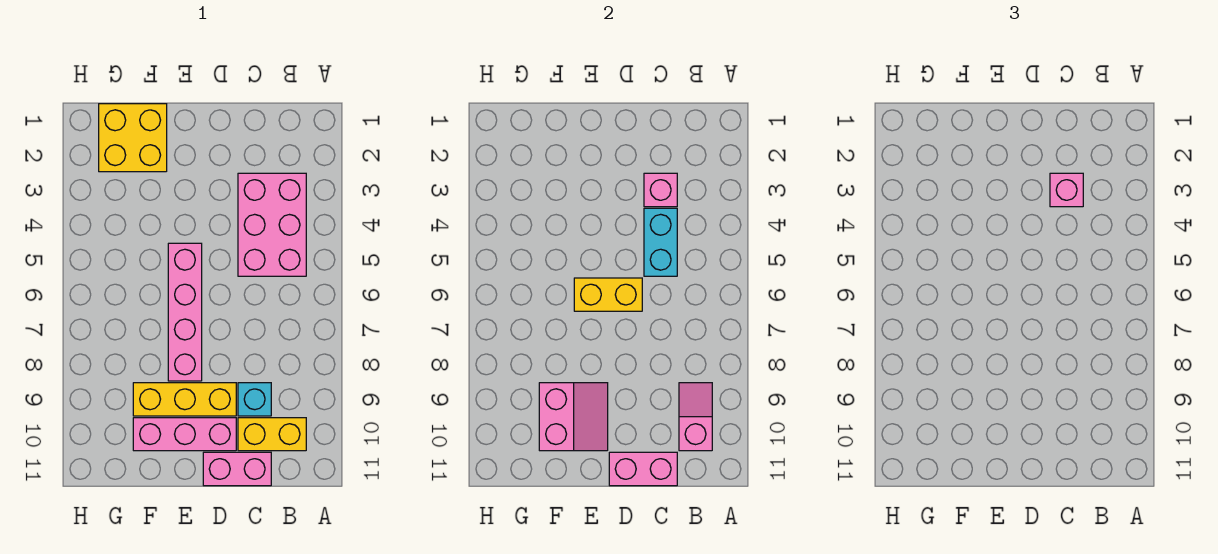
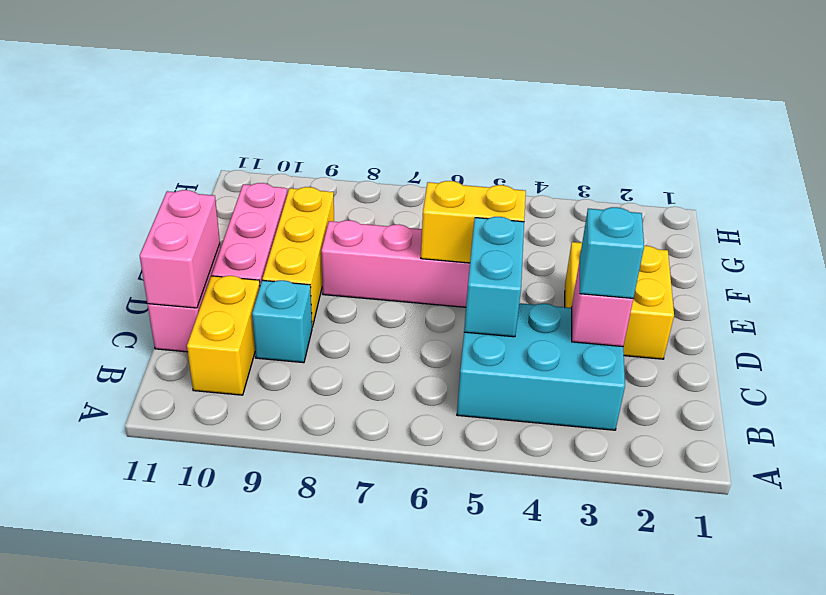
pink brick B3:C5 level 1 -> cyan brick B3:C5 level 1
pink slope B9:B10 level 2 top 10 -> none
pink brick C3 level 3 -> cyan brick C3 level 3
cyan brick C4:C5 level 2 -> cyan brick C5:D5 level 2
yellow brick D6:E6 level 2 -> yellow brick E5:E6 level 2
pink slope E9:F10 level 2 top F -> none
yellow brick F1:G2 level 1 -> yellow brick D2:E3 level 1

